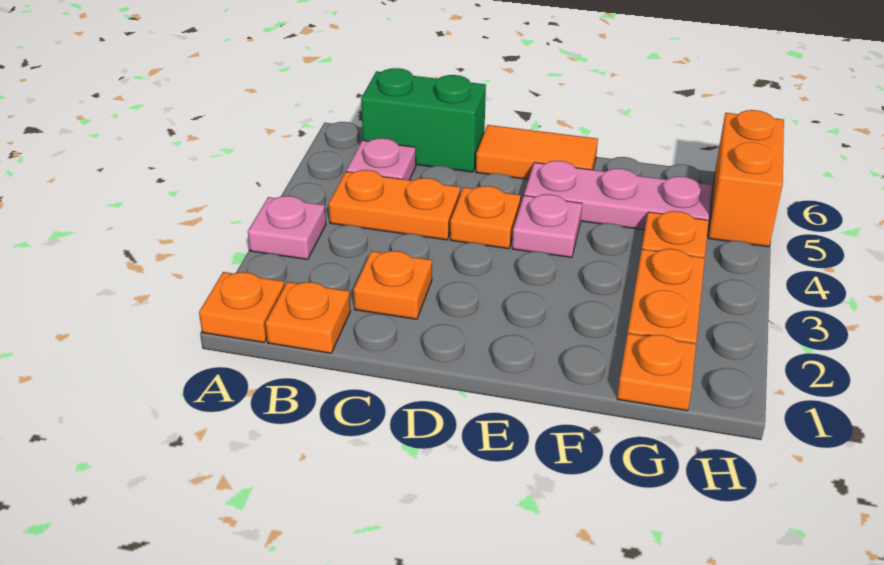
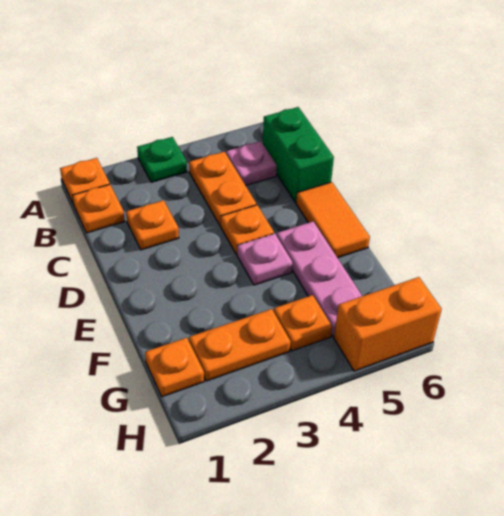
pink plate A3 level 1 -> green plate A3 level 1

